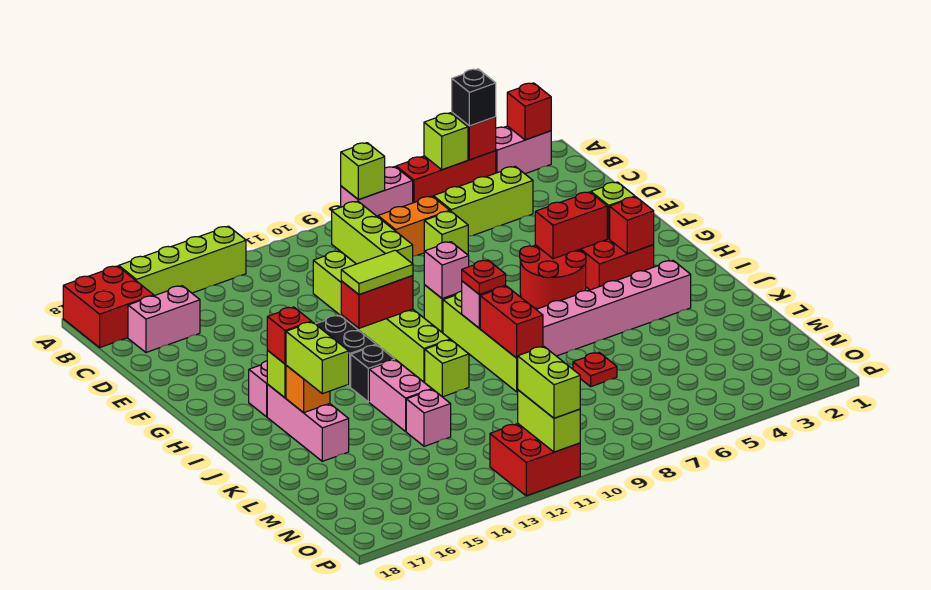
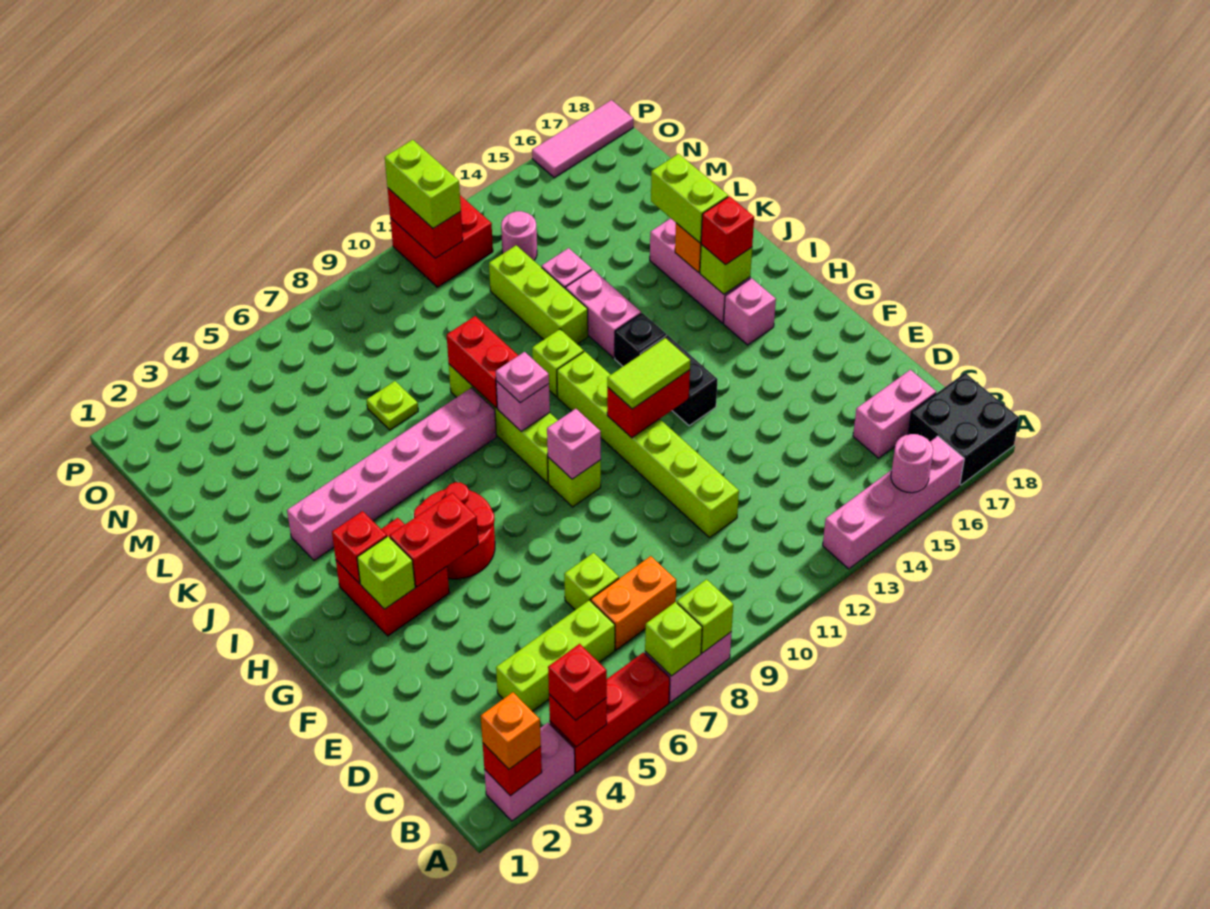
none -> orange brick A2 level 3
black brick A4 level 3 -> red brick A4 level 3
lime brick A5 level 2 -> lime brick A7 level 2
lime brick A13:A16 level 1 -> pink brick A13:A16 level 1
none -> pink round brick A15 level 2
red brick A17:B18 level 1 -> black brick A17:B18 level 1
lime brick B9:D9 level 1 -> lime brick K12:M12 level 1
red plate I9 level 3 -> pink plate I9 level 3
red plate L7 level 1 -> lime plate L7 level 1
none -> pink round brick N13 level 1
lime brick O11:P11 level 2 -> red brick O11:P11 level 2
none -> pink tile P16:P18 level 1

